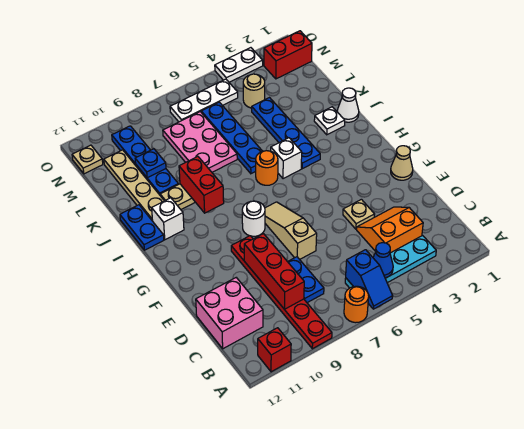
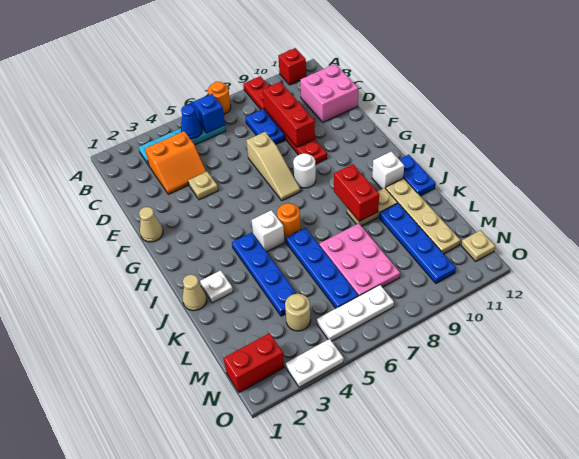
white cone J1 level 1 -> tan cone J1 level 1
blue plate L10 level 2 -> none

